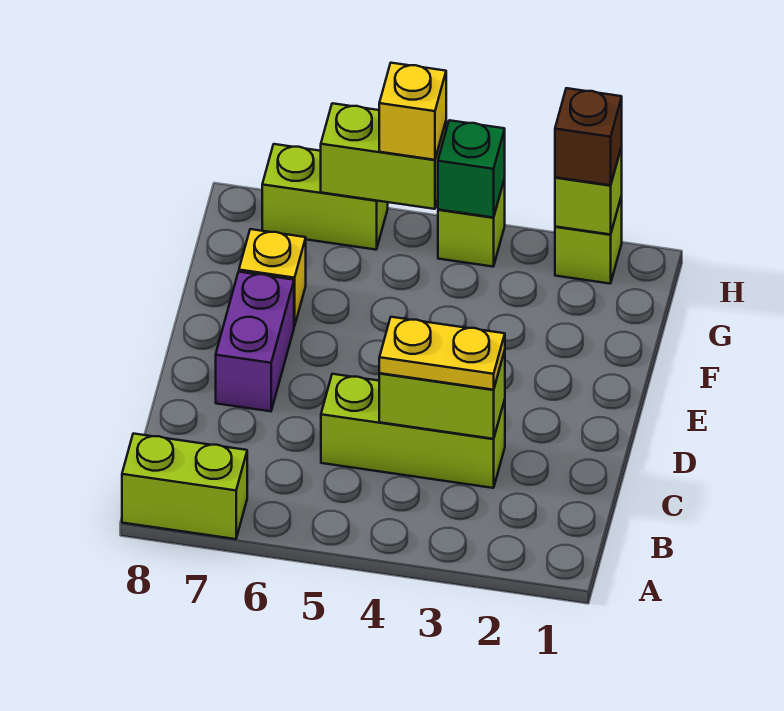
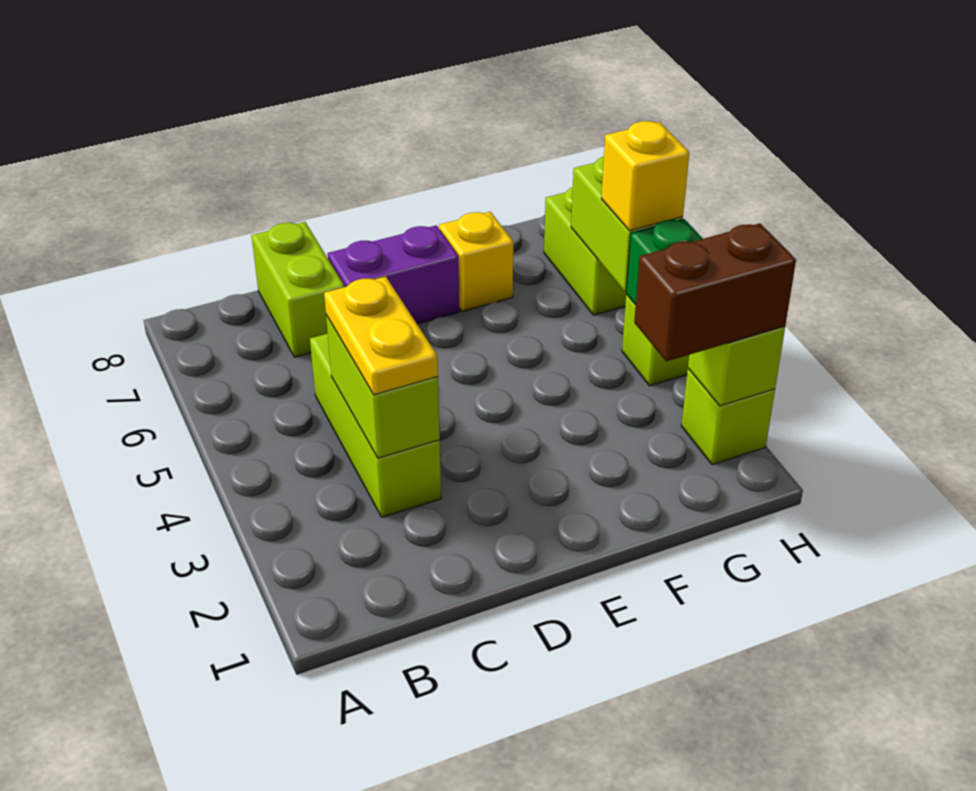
lime brick A7:A8 level 1 -> lime brick C7:C8 level 1
brown brick H2 level 3 -> brown brick G2:H2 level 3

